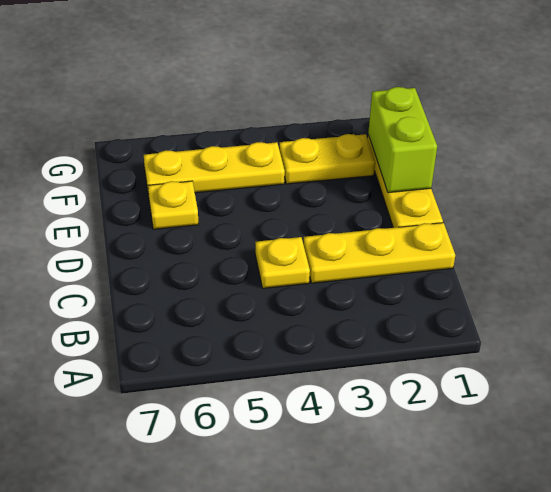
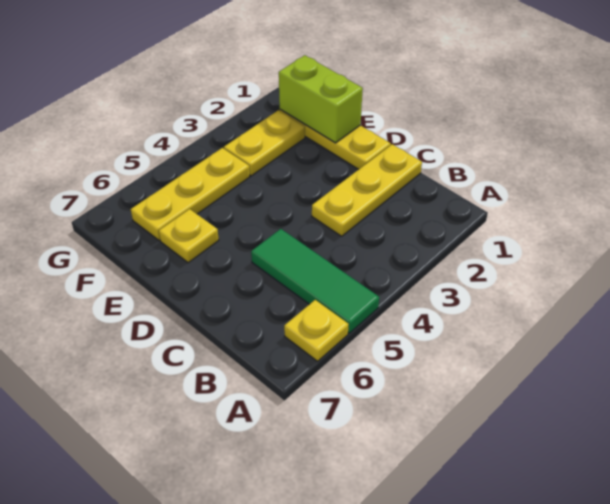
none -> green tile A5:C5 level 1
yellow plate C4 level 1 -> yellow plate A6 level 1

